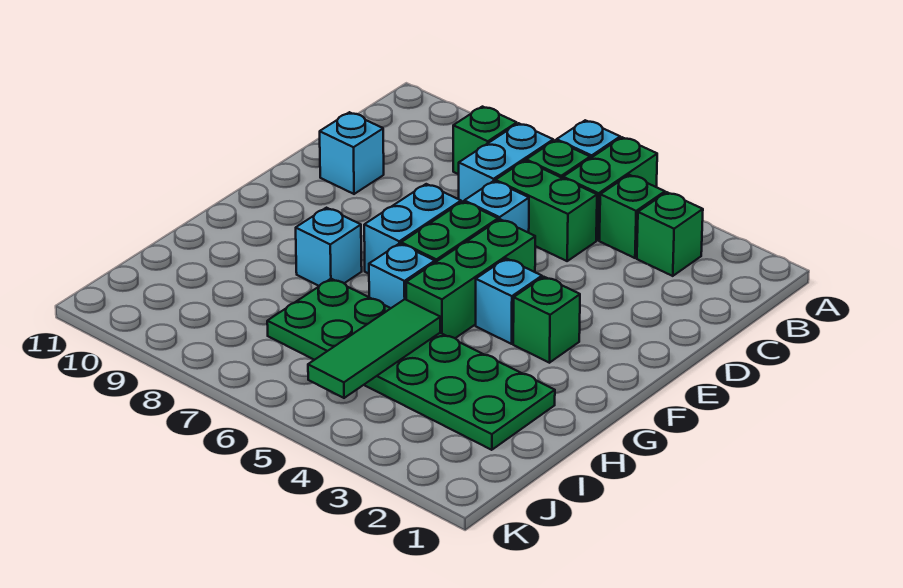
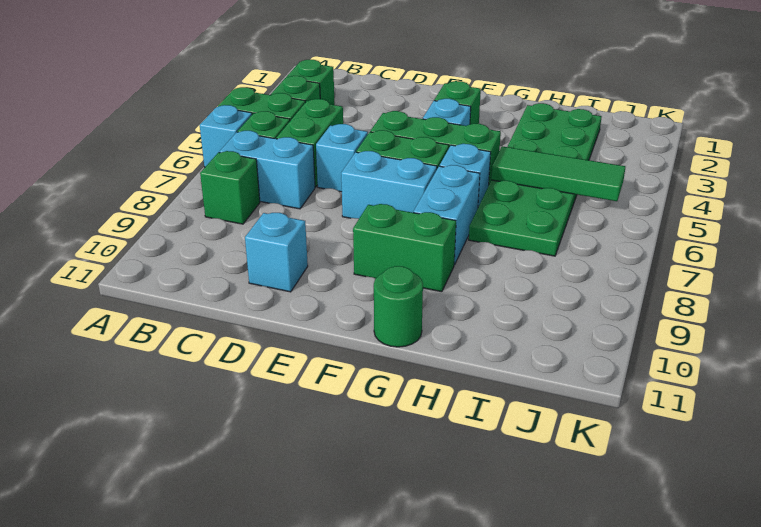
none -> green brick F9:G9 level 1
cyan brick G8 level 1 -> cyan brick G7:G8 level 1
none -> green round brick G11 level 1

